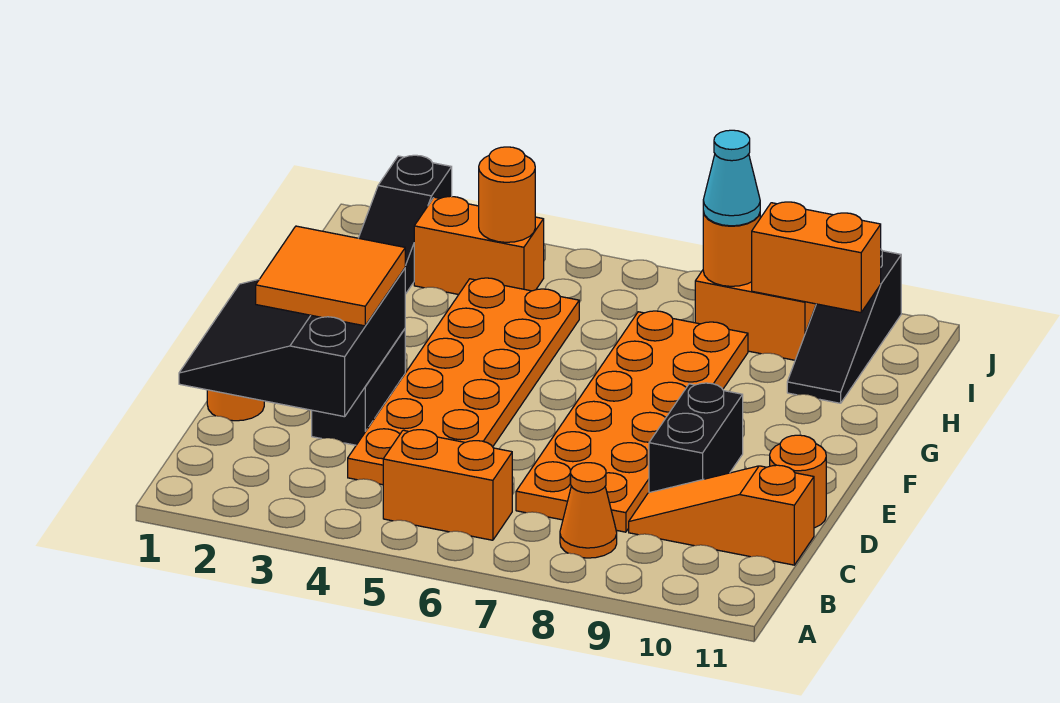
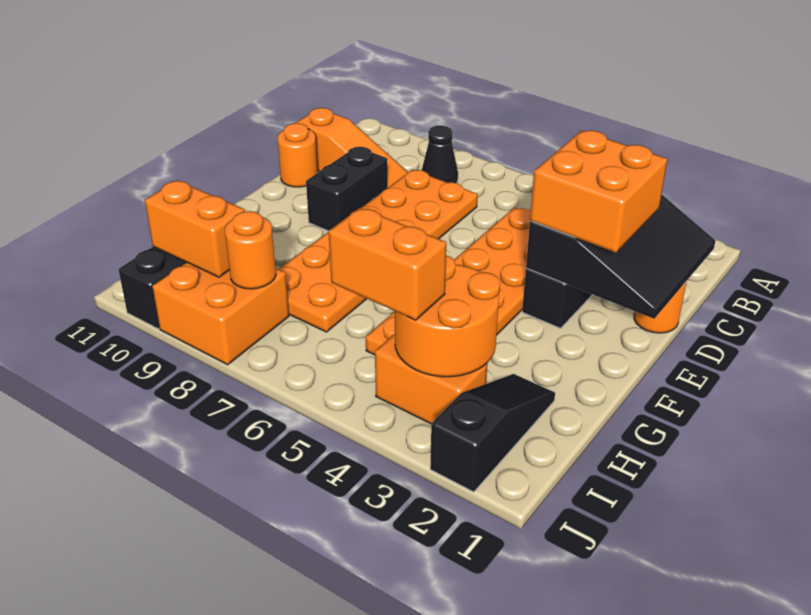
orange brick B5:B6 level 1 -> orange brick I4:I5 level 3
orange cone B8 level 1 -> black cone B8 level 1
orange tile D2:E3 level 3 -> orange brick D2:E3 level 3
orange round brick I4 level 2 -> orange round brick H3:I4 level 2
cyan cone I8 level 3 -> none

